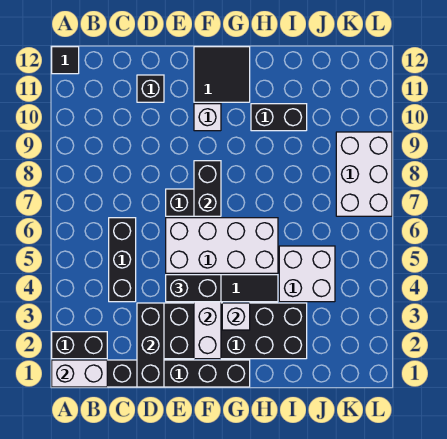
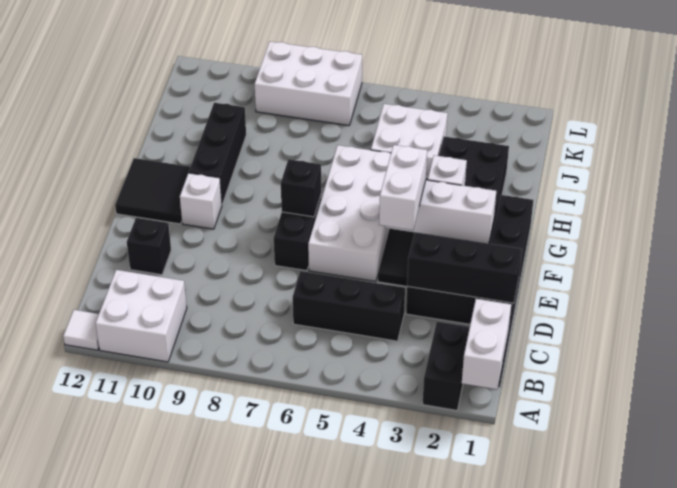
none -> white brick A10:B11 level 1
black tile A12 level 1 -> white tile A12 level 1
black brick E4:F4 level 3 -> white brick E4:F4 level 3
black brick F7:F8 level 2 -> black brick F7 level 2
black brick H10:I10 level 1 -> black brick G10:I10 level 1

